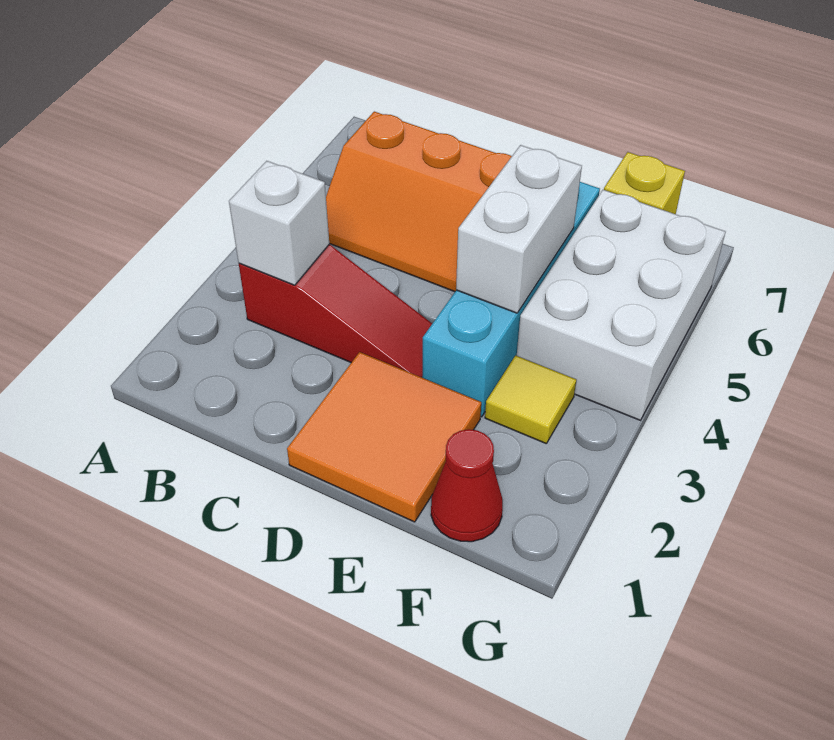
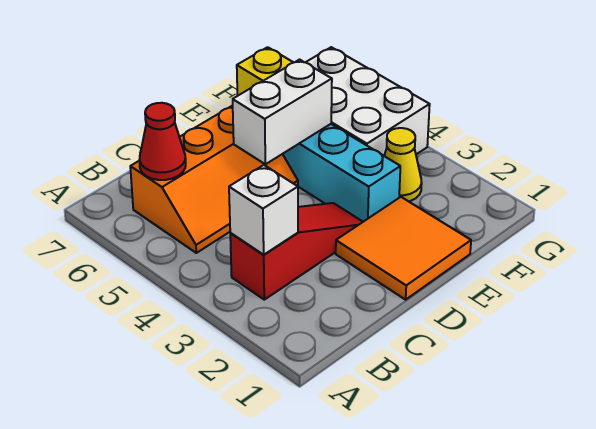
white brick E4:E5 level 2 -> white brick D5:E5 level 2
red cone F1 level 1 -> red cone B6 level 2
yellow tile F3 level 1 -> yellow cone F3 level 1

